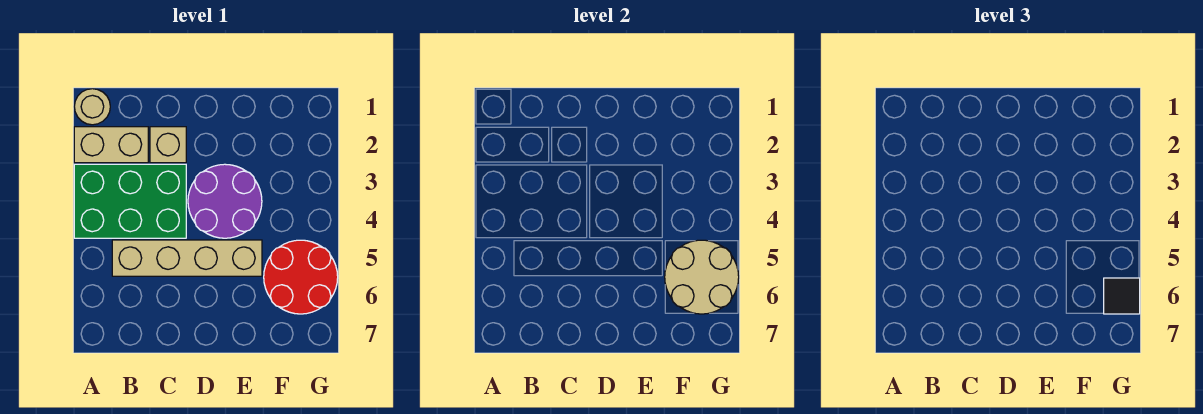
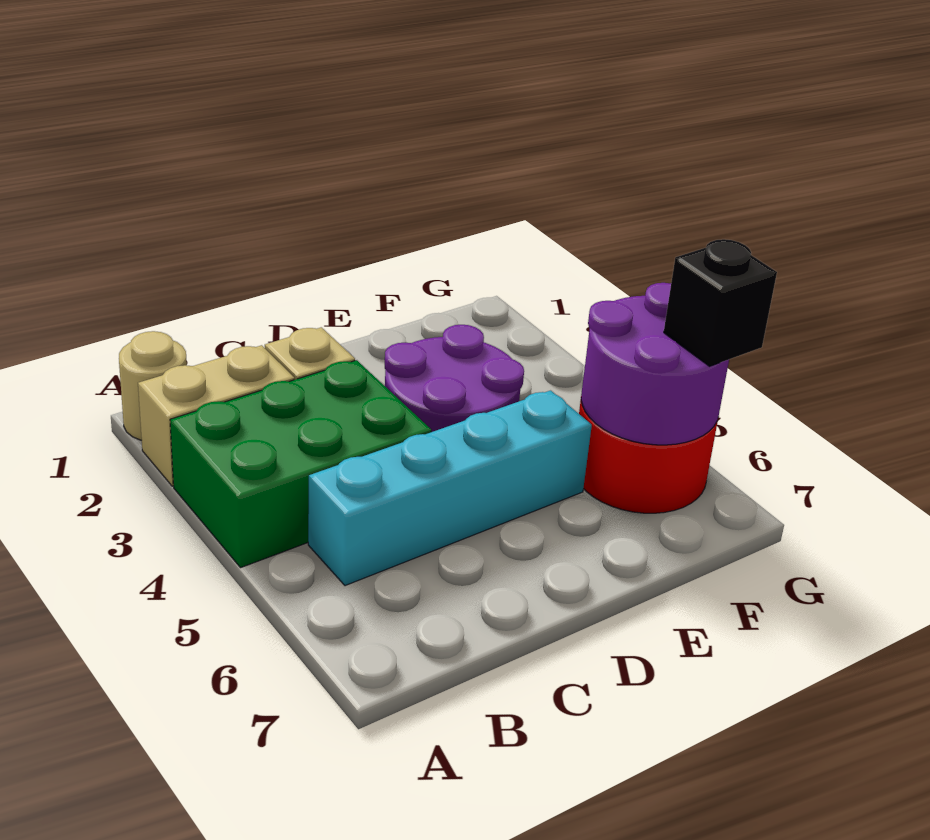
tan brick B5:E5 level 1 -> cyan brick B5:E5 level 1
tan round brick F5:G6 level 2 -> purple round brick F5:G6 level 2
black tile G6 level 3 -> black brick G6 level 3

